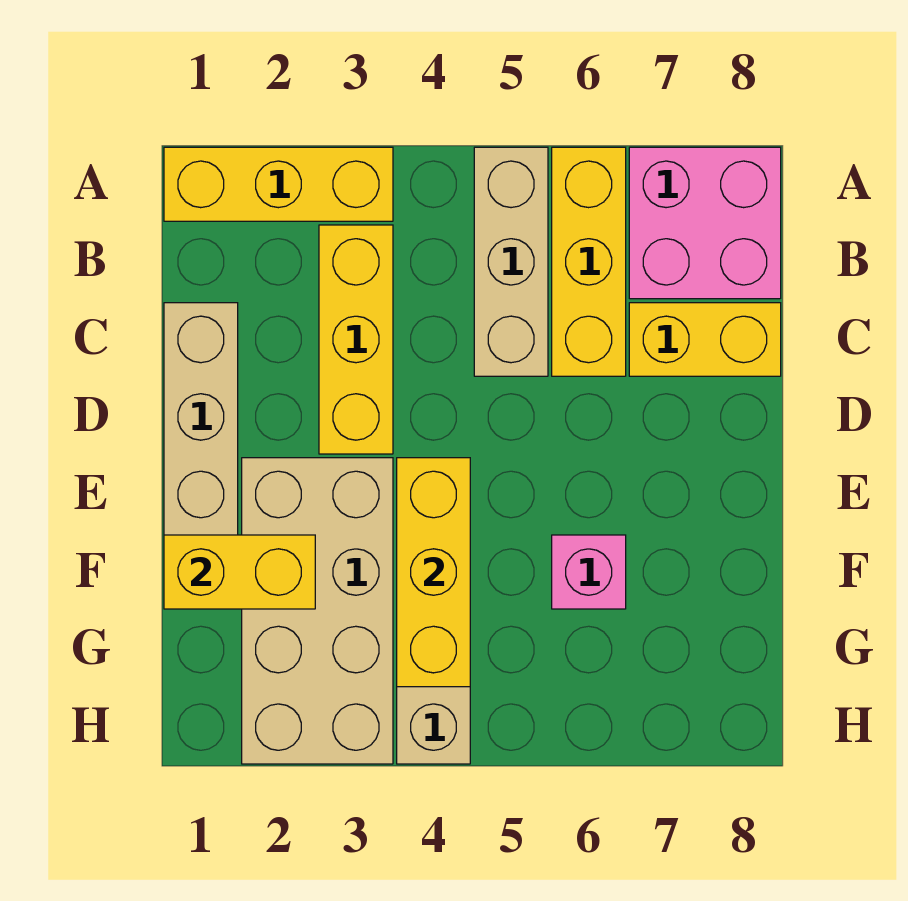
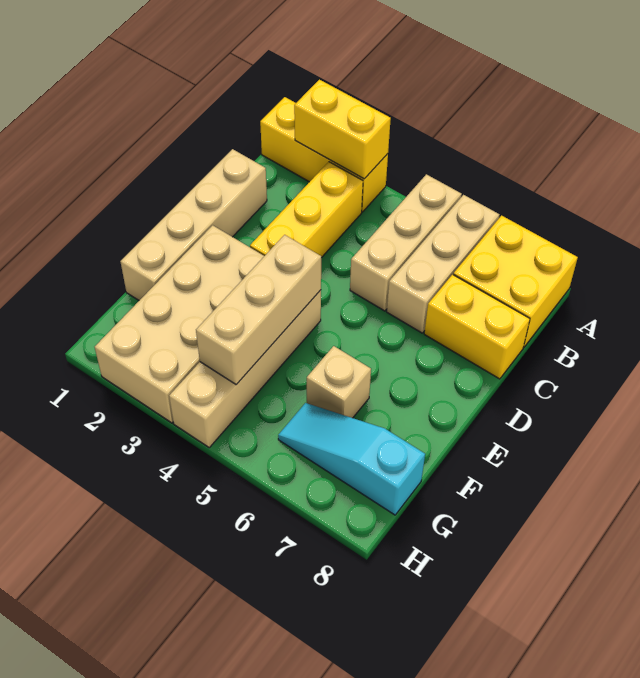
yellow brick A6:C6 level 1 -> tan brick A6:C6 level 1
pink brick A7:B8 level 1 -> yellow brick A7:B8 level 1
yellow brick E4:G4 level 2 -> tan brick E4:G4 level 2
yellow brick F1:F2 level 2 -> yellow brick A2:A3 level 2
pink brick F6 level 1 -> tan brick F6 level 1
none -> cyan slope G6:G8 level 1 top 8

